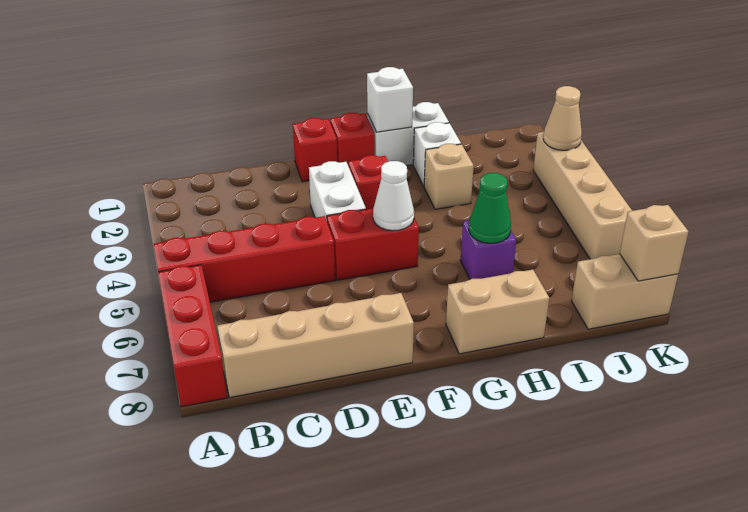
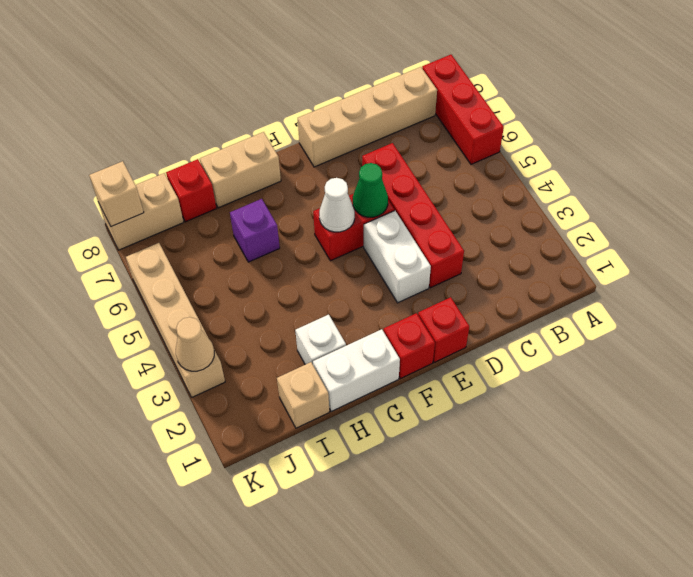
red brick A5:D5 level 1 -> red brick D3:D6 level 1
red brick F3 level 1 -> red brick I8 level 1
white brick G1 level 2 -> none
tan brick H3 level 1 -> tan brick I1 level 1
green cone H6 level 2 -> green cone E5 level 2

